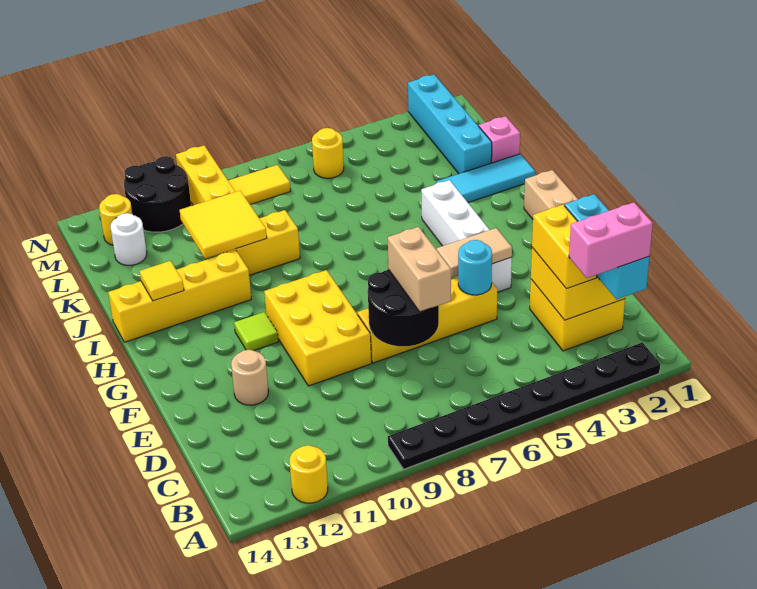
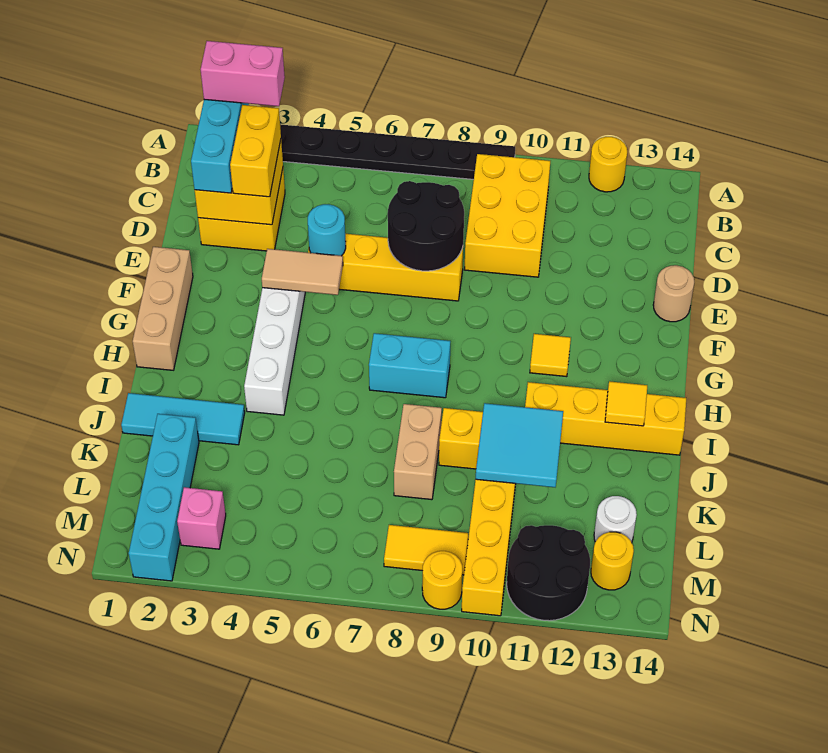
tan brick D7:E7 level 3 -> tan brick J8:K8 level 1
yellow brick E9:G10 level 1 -> yellow brick B9:D10 level 1
tan round brick E12 level 1 -> tan round brick E14 level 1
lime tile G11 level 1 -> yellow tile G11 level 1
none -> cyan brick H7:H8 level 1
yellow tile J10:K11 level 2 -> cyan tile J10:K11 level 2
pink brick K1 level 1 -> pink brick M3 level 1
yellow round brick M6 level 1 -> yellow round brick N9 level 1

